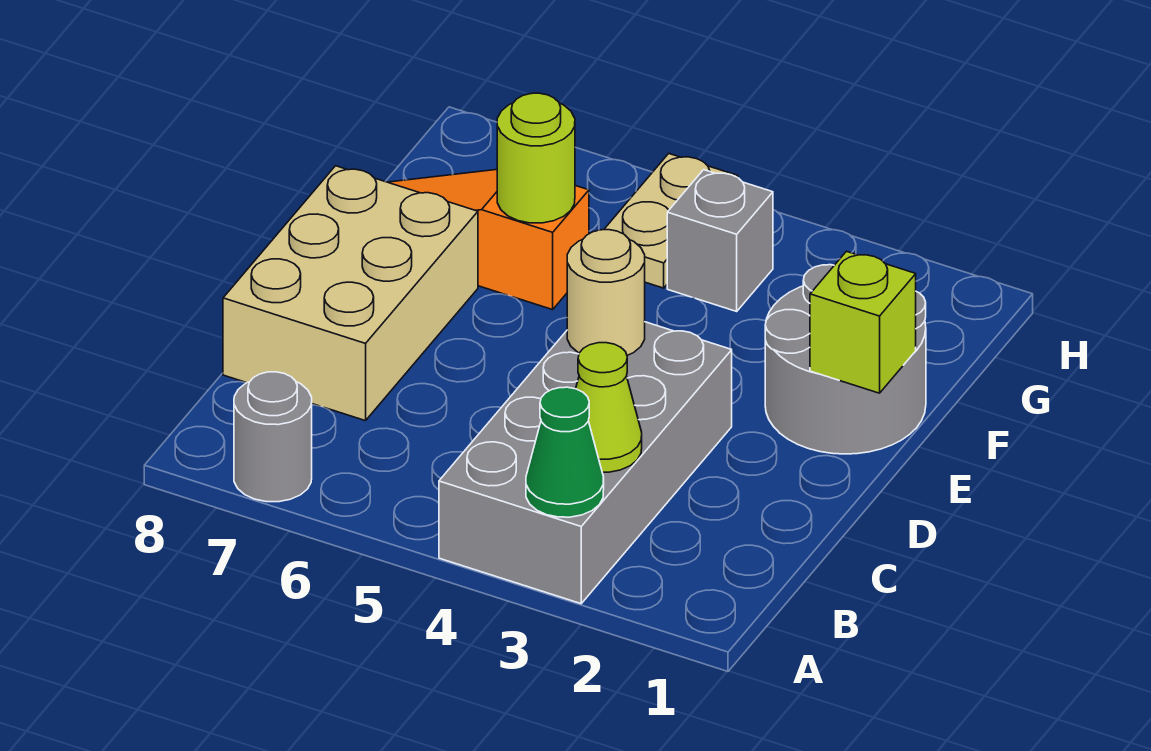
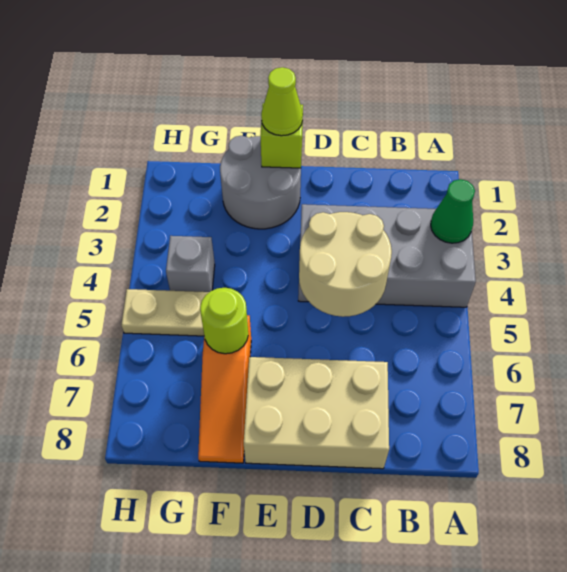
grey round brick A7 level 1 -> none
lime cone B3 level 2 -> lime cone E1 level 3
tan round brick D4 level 2 -> tan round brick C4:D5 level 2

